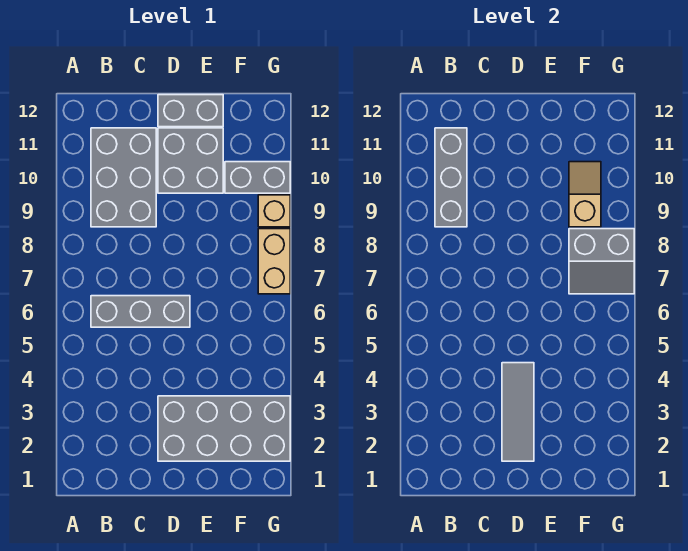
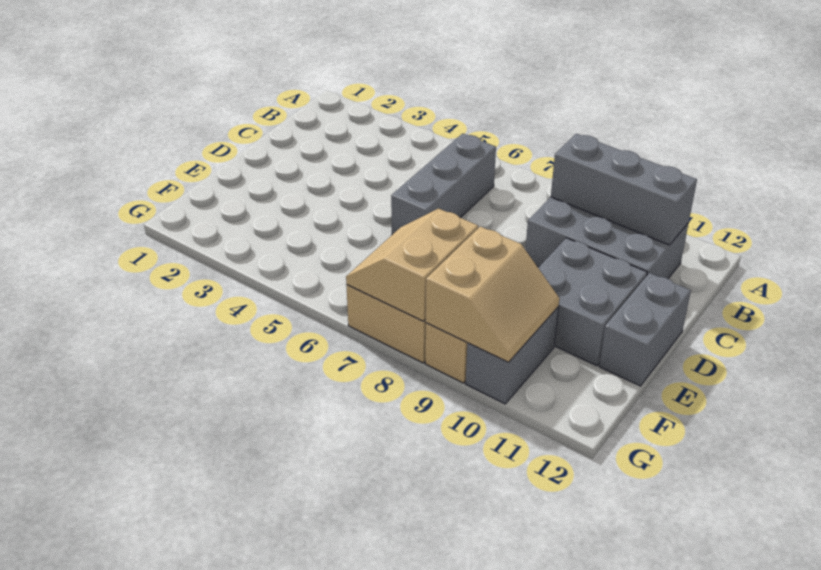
grey brick D2:G3 level 1 -> none
grey tile D2:D4 level 2 -> none
grey slope F7:G8 level 2 top 8 -> tan slope F7:G8 level 2 top 8
tan slope F9:F10 level 2 top 9 -> tan slope F9:G10 level 2 top 9

